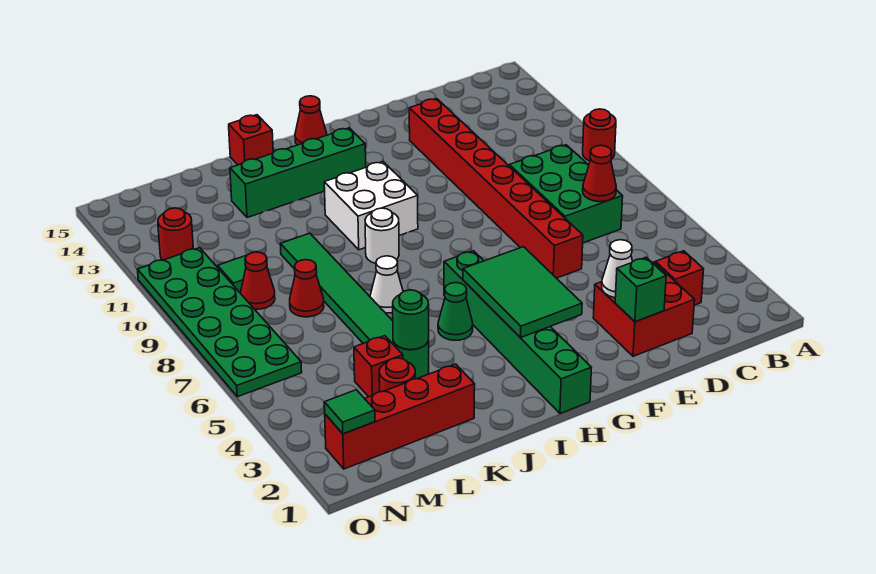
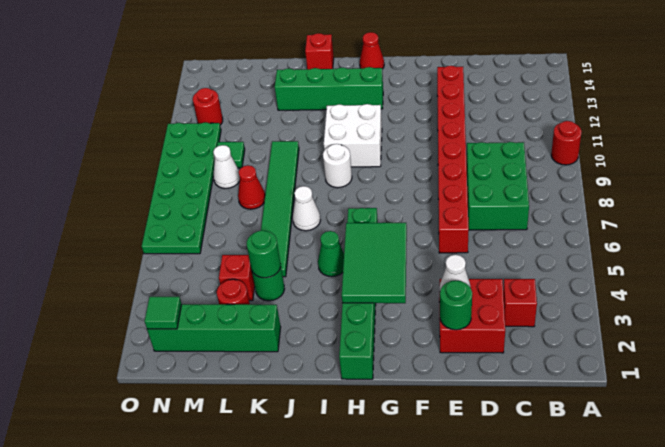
red cone C7 level 2 -> none
green brick E2 level 2 -> green round brick E2 level 2
red brick K2:N2 level 1 -> green brick K2:N2 level 1
red cone M9 level 1 -> white cone M9 level 1

